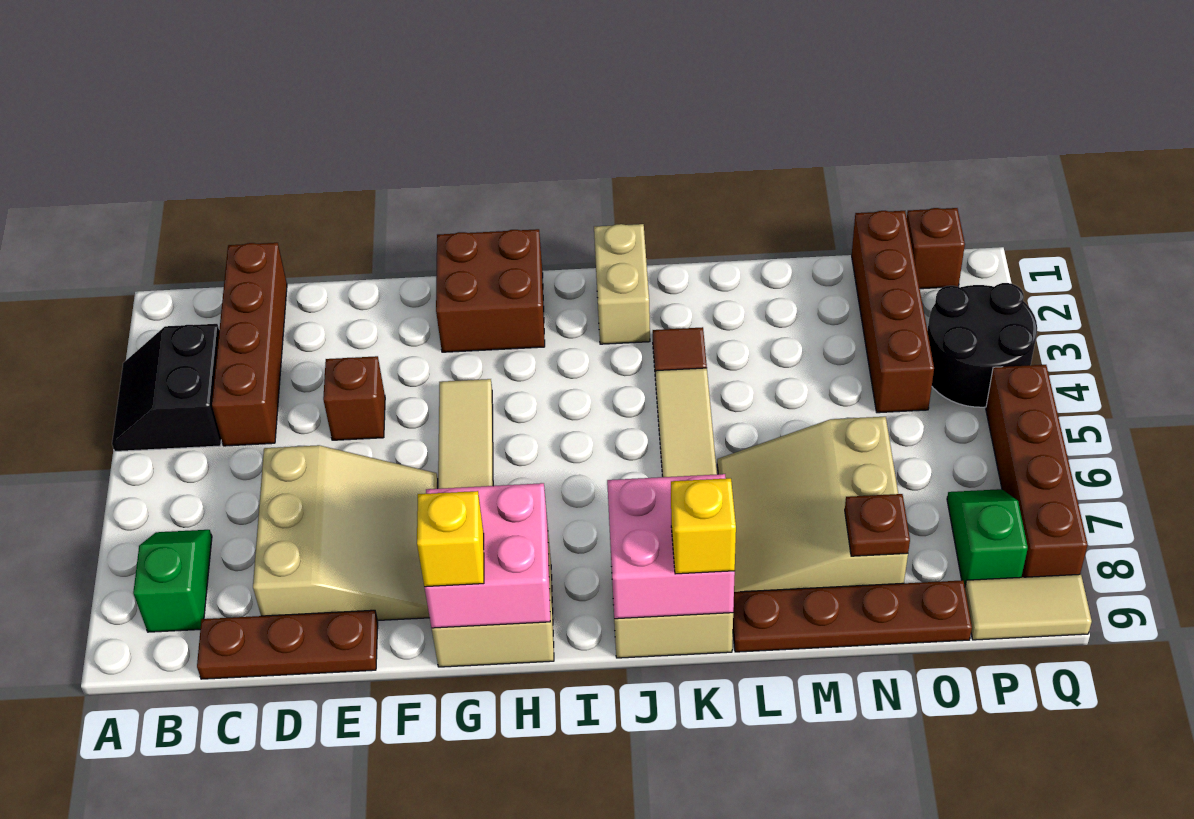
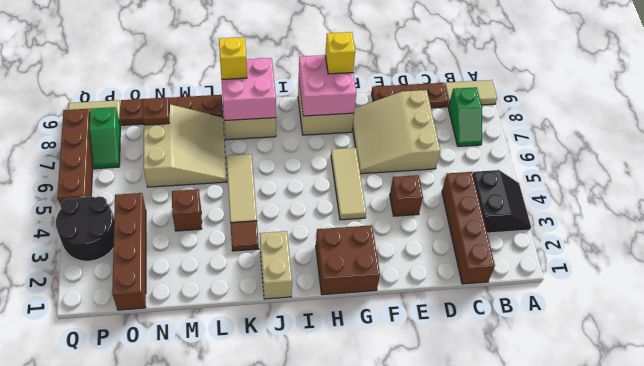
none -> tan tile A9:B9 level 1
brown brick P1 level 1 -> brown brick M4 level 1

